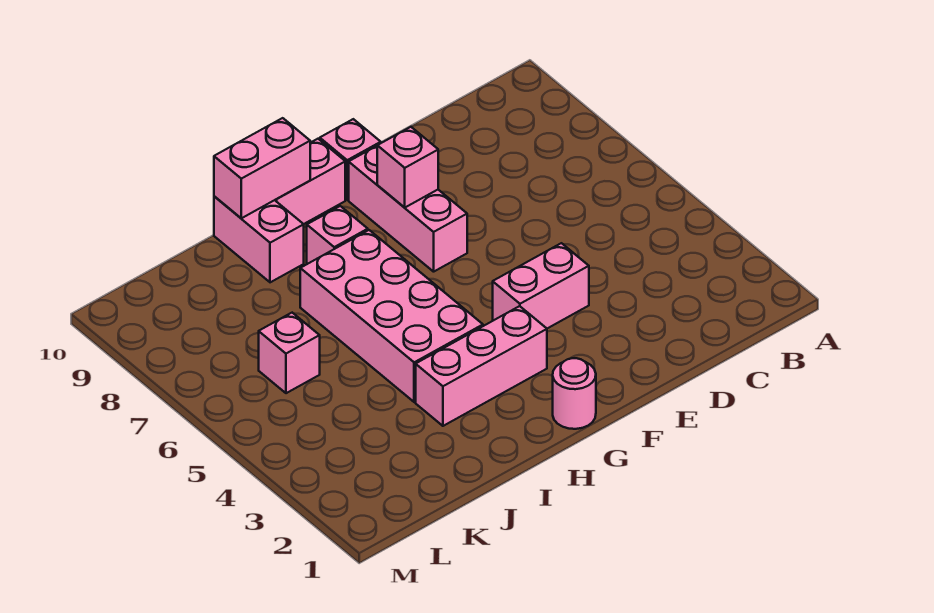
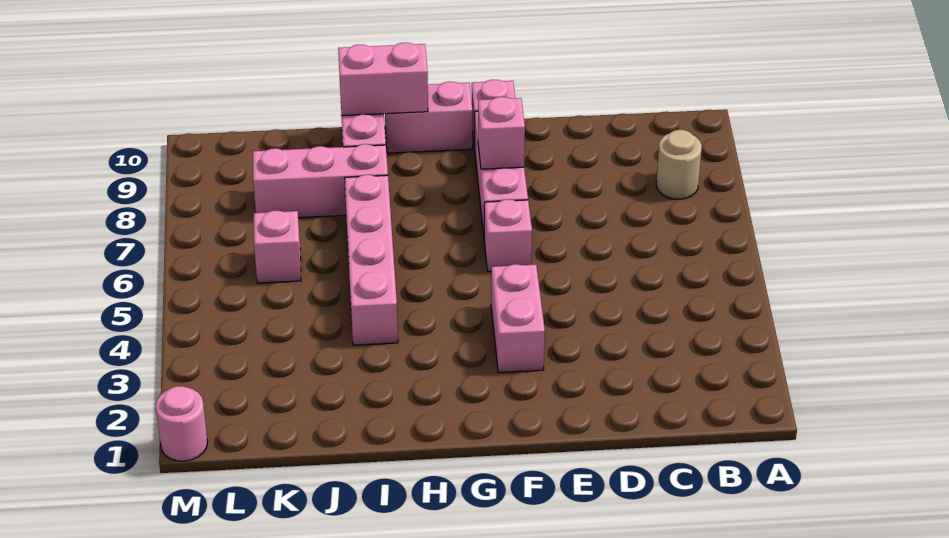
none -> tan round brick B8 level 1
pink brick E4:F4 level 1 -> pink brick F3:F4 level 1
pink round brick G1 level 1 -> pink round brick M1 level 1
pink brick G3:I3 level 1 -> pink brick I8:K8 level 1
pink brick H4:I7 level 1 -> pink brick I4:I7 level 1
pink brick H8 level 1 -> pink brick F6 level 1

